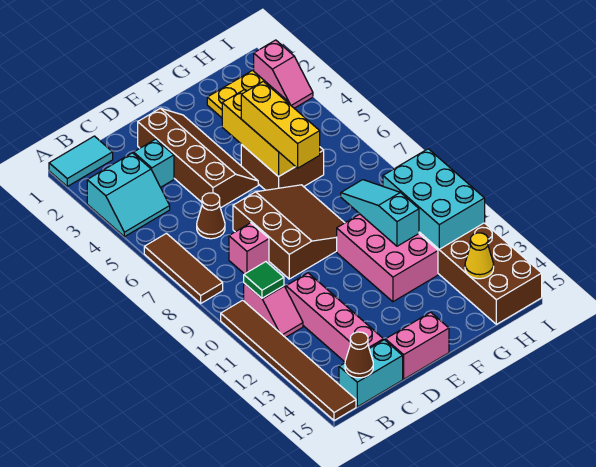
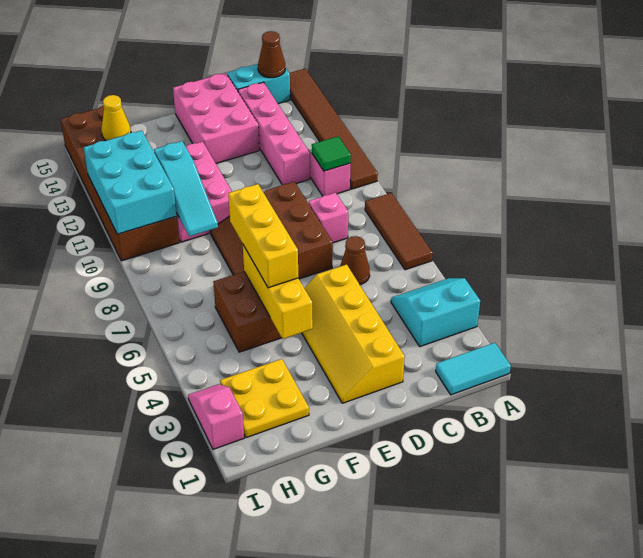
cyan brick C3 level 1 -> none
brown slope D2:E5 level 1 top D -> yellow slope D2:E5 level 1 top D
pink brick D15:E15 level 1 -> pink brick D13:E15 level 1

